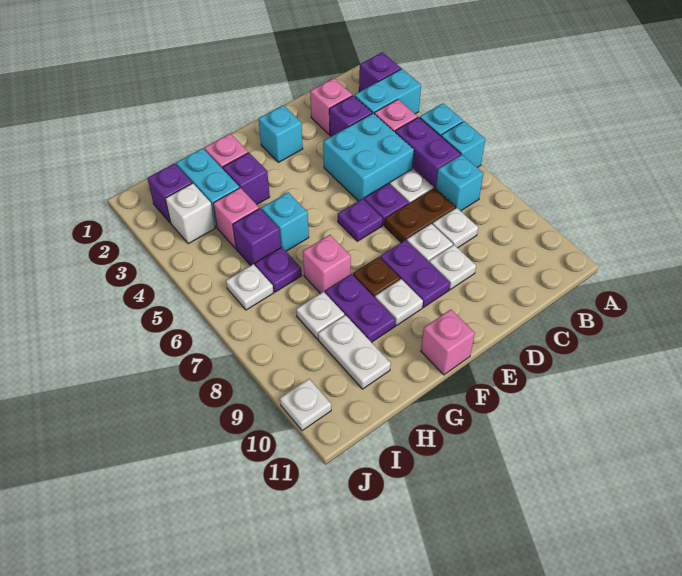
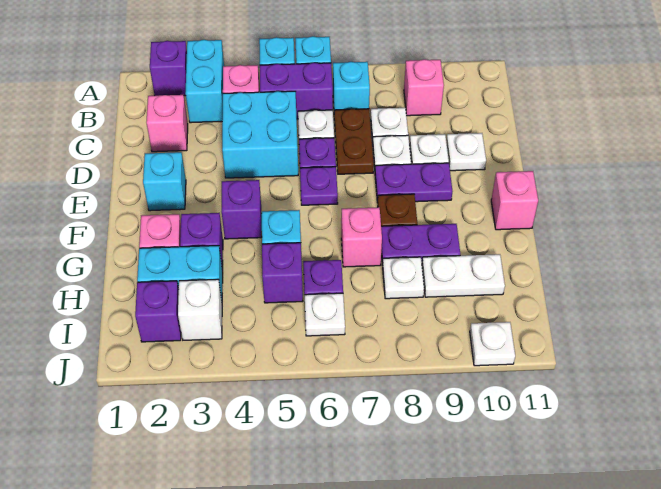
purple brick C3 level 1 -> purple brick F4 level 1
white plate F9 level 1 -> white plate D10 level 1
pink brick H4 level 1 -> pink brick B9 level 1

